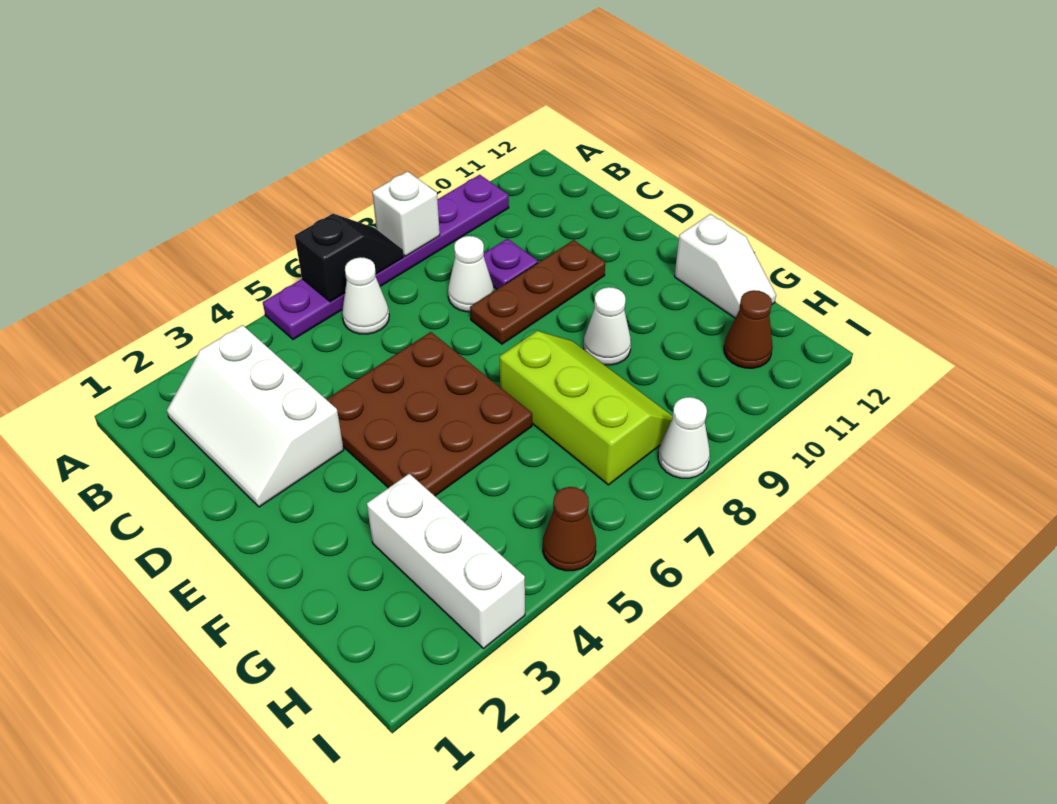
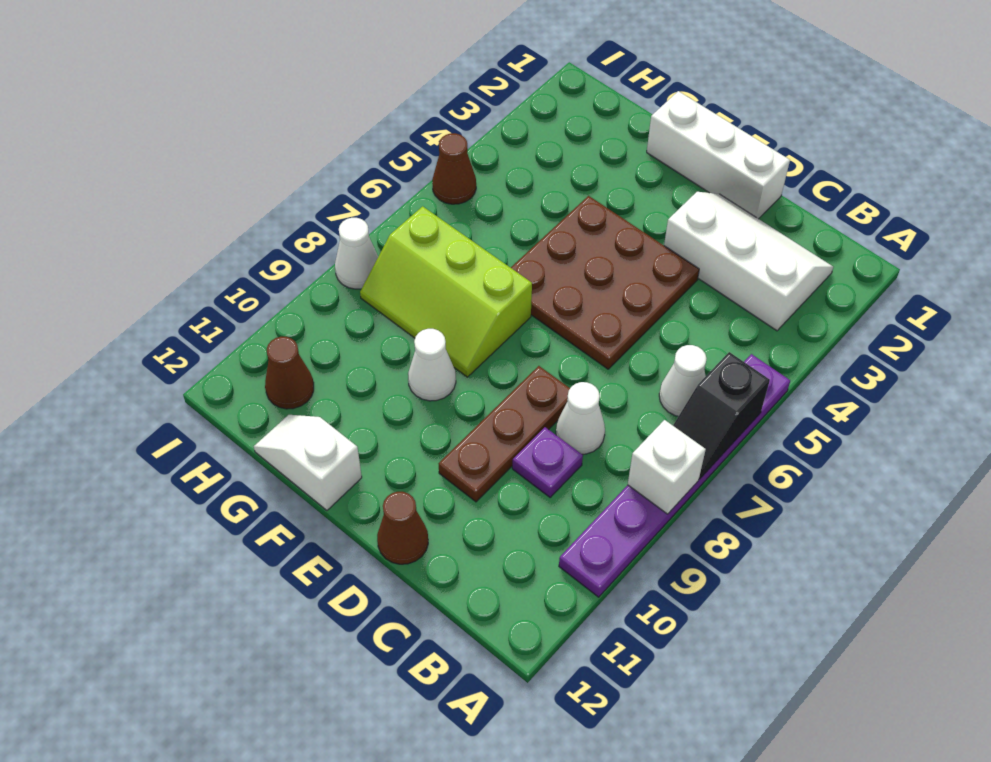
none -> brown cone D12 level 1
white brick G3:I3 level 1 -> white brick D1:F1 level 1

